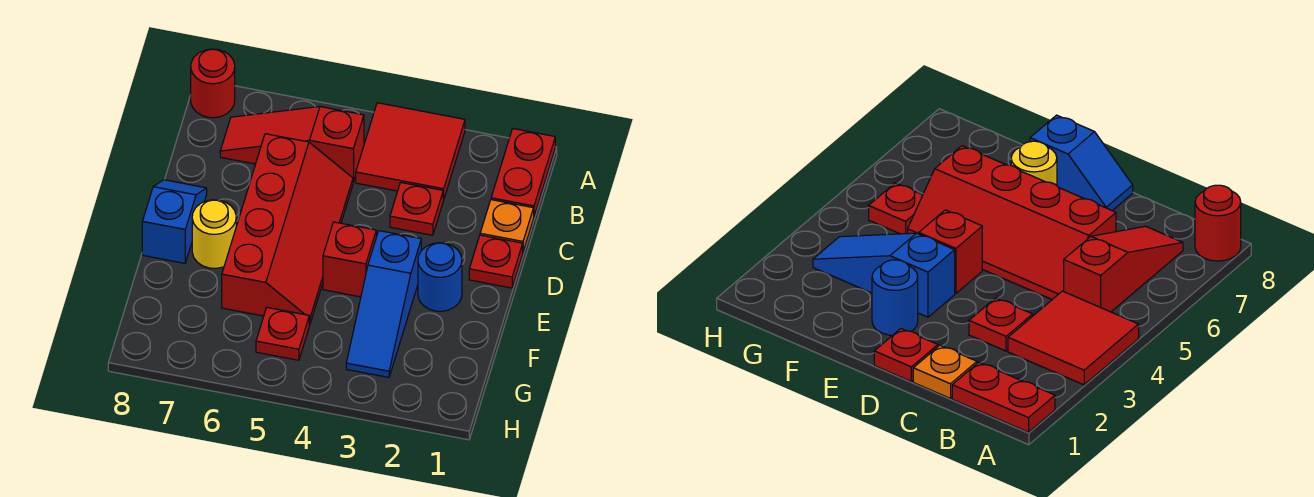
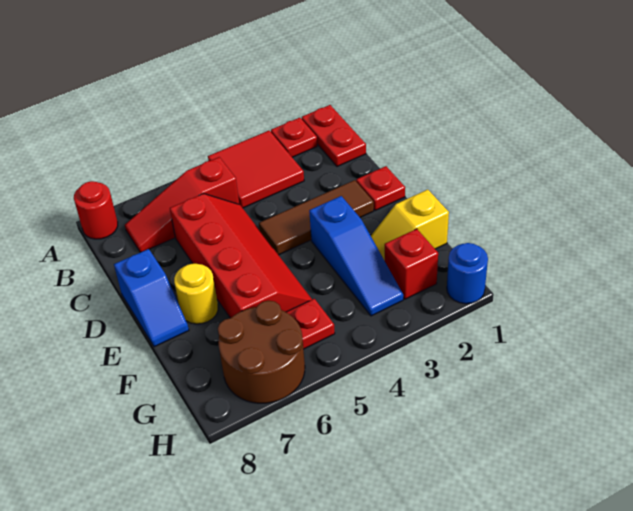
orange plate C1 level 1 -> none
red plate C3 level 1 -> red plate A2 level 1
none -> brown tile D2:D4 level 1
blue slope D8:E8 level 1 top E -> blue slope D8:E8 level 1 top D
blue round brick E2 level 1 -> blue round brick H1 level 1
red brick E4 level 1 -> red brick G2 level 1
none -> yellow slope F1:F2 level 1 top 1
none -> brown round brick G6:H7 level 1

